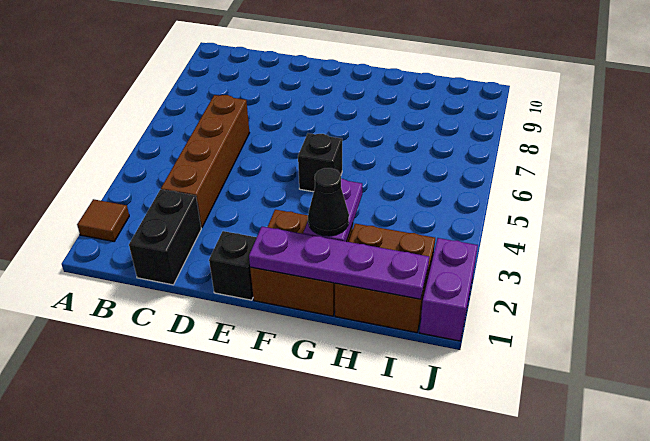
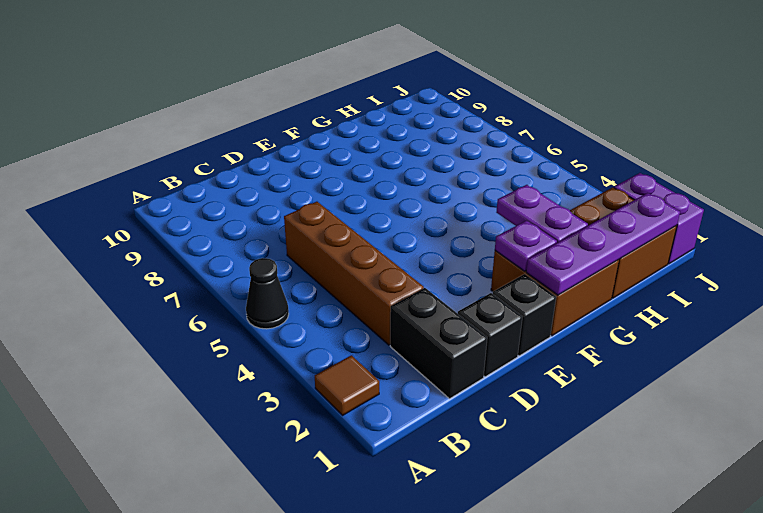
none -> purple plate F2 level 2
black brick F5 level 1 -> black brick D1 level 1
black cone G2 level 3 -> black cone A5 level 1

